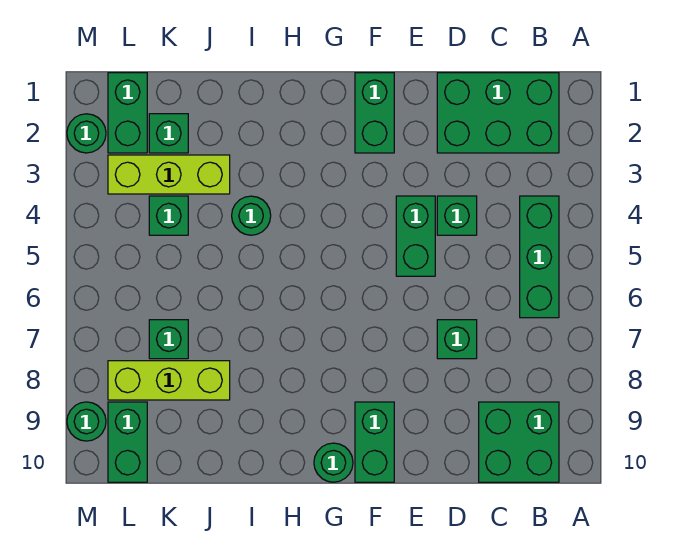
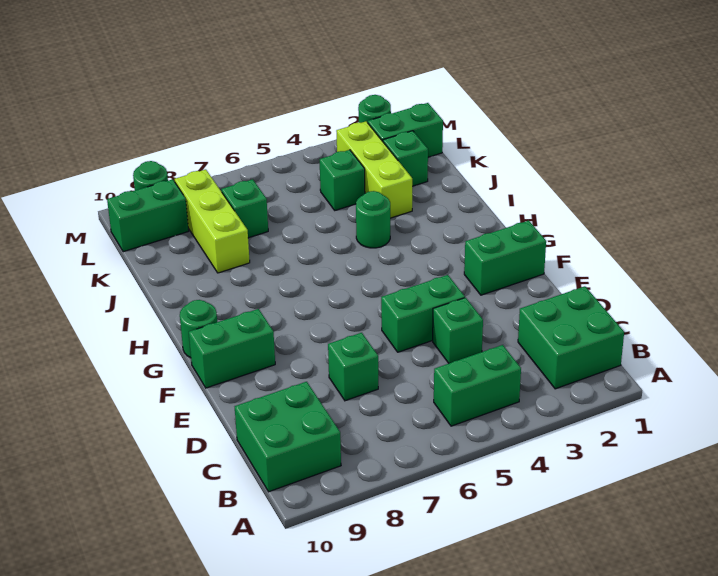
green brick B1:D2 level 1 -> green brick B1:C2 level 1
green brick B4:B6 level 1 -> green brick B4:B5 level 1

